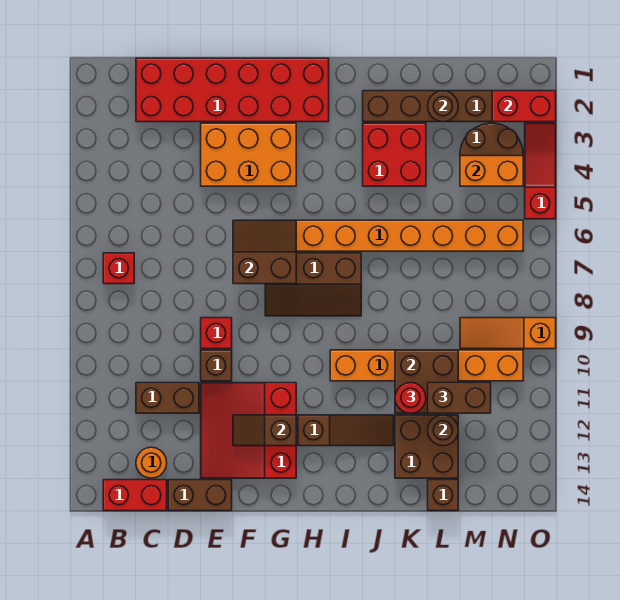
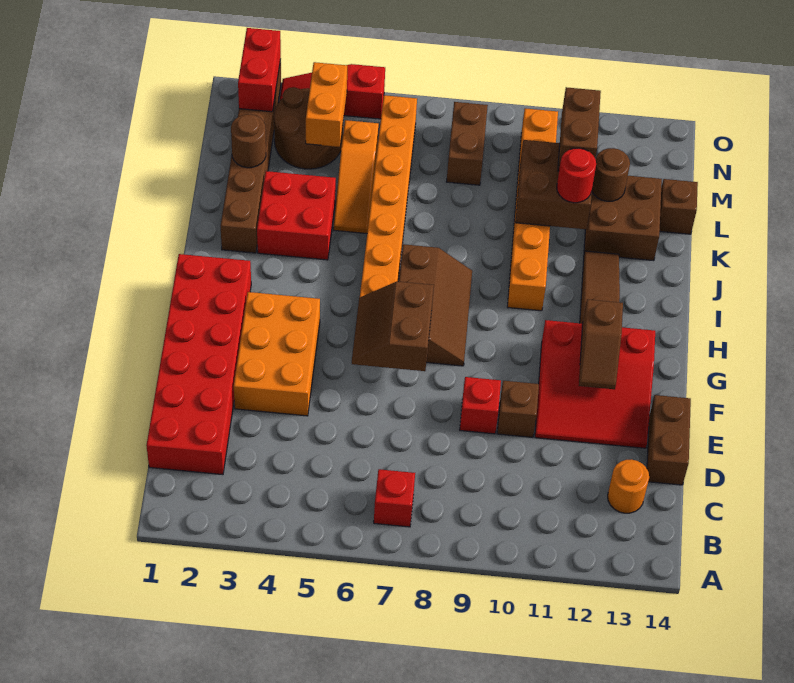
red brick B14:C14 level 1 -> none
brown brick C11:D11 level 1 -> brown brick M8:N8 level 1
orange slope M9:O9 level 1 top O -> orange slope K5:M5 level 1 top M

